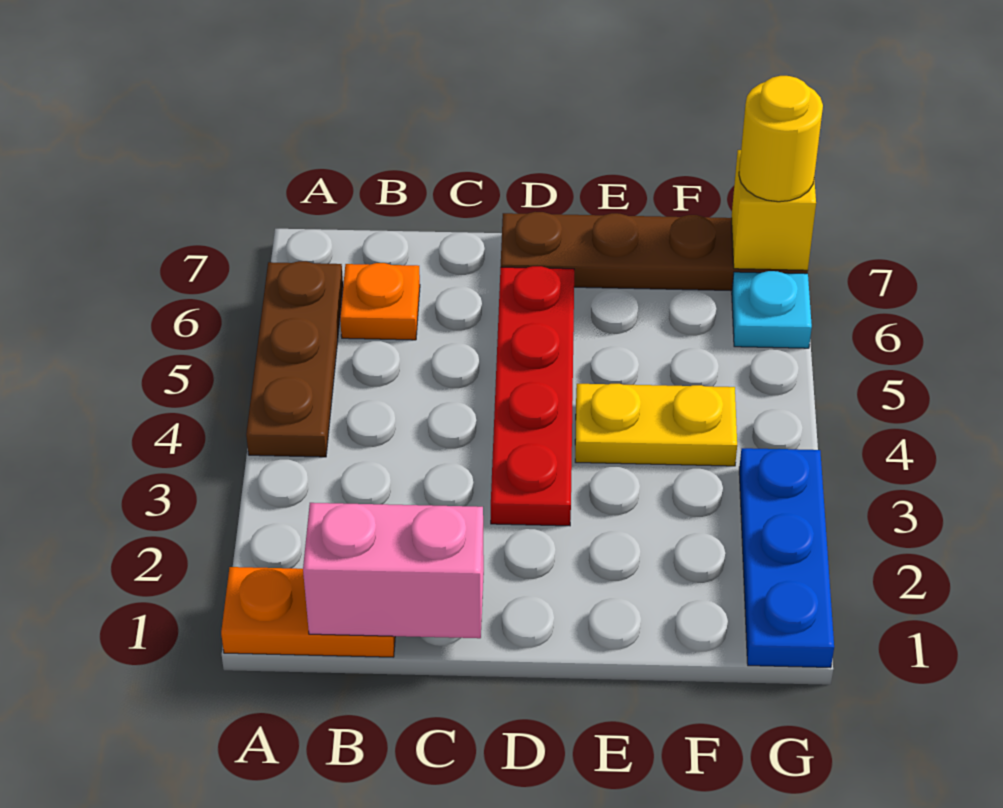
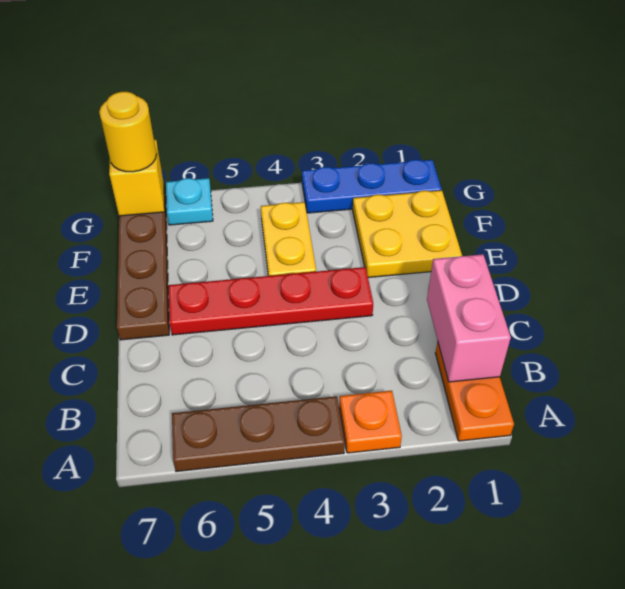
orange plate B6 level 1 -> orange plate A3 level 1
none -> yellow plate E1:F2 level 1

